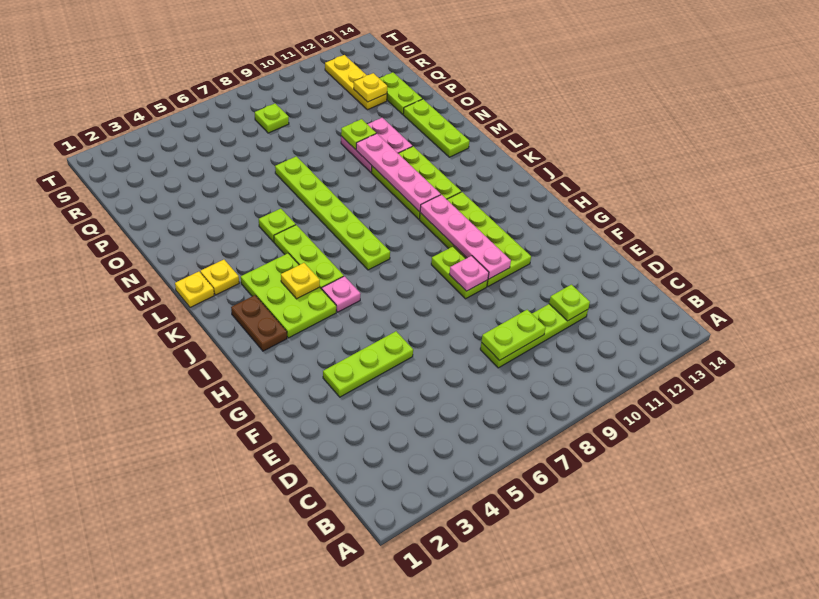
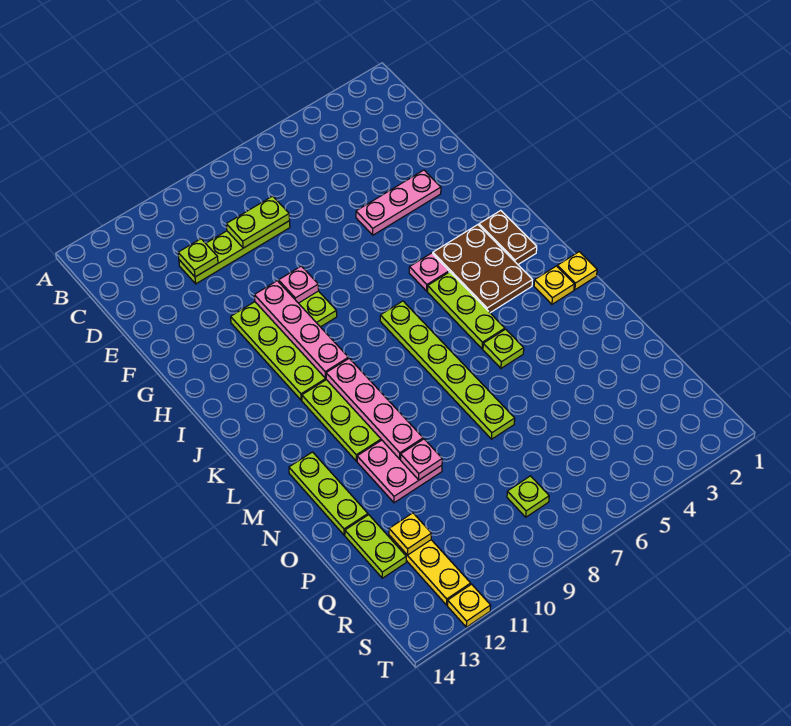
lime plate F3:F5 level 1 -> pink plate F3:F5 level 1
lime plate I3:K4 level 1 -> brown plate I3:K4 level 1
yellow plate J4 level 2 -> yellow plate T12 level 1
lime plate O10 level 2 -> pink plate O10 level 2

